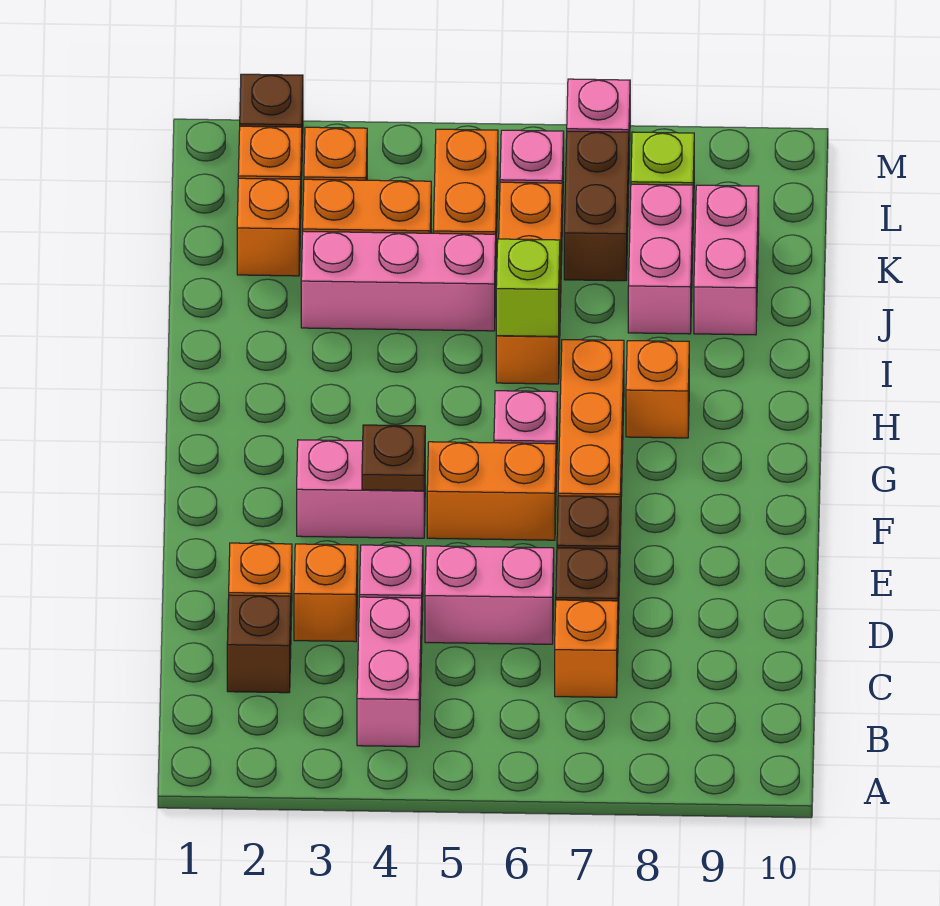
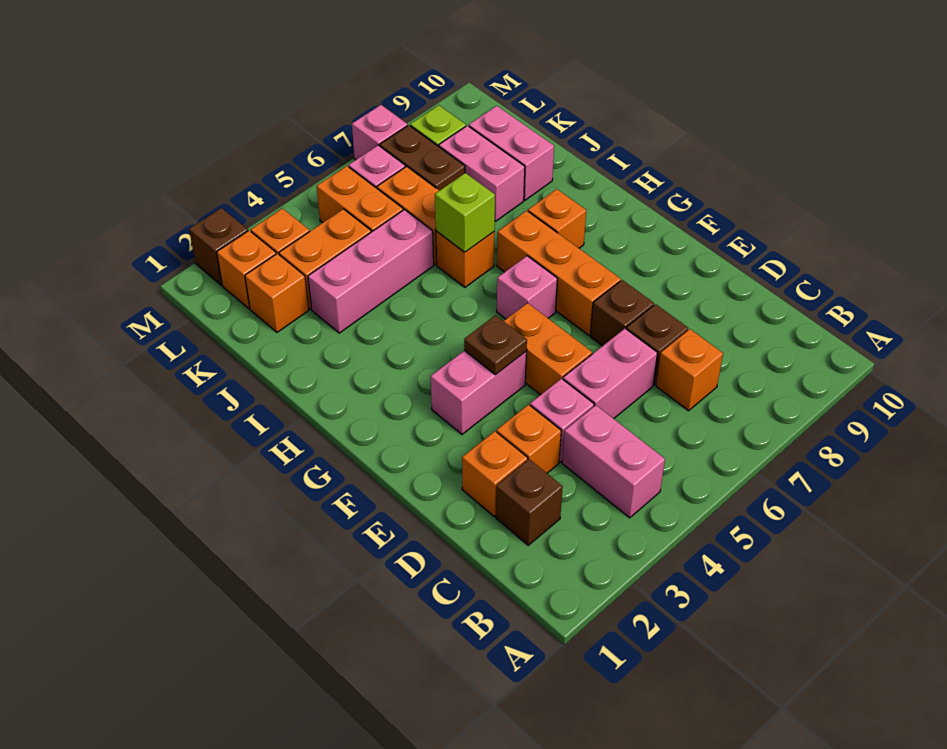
orange brick F5:F6 level 1 -> orange brick E5:F5 level 1

